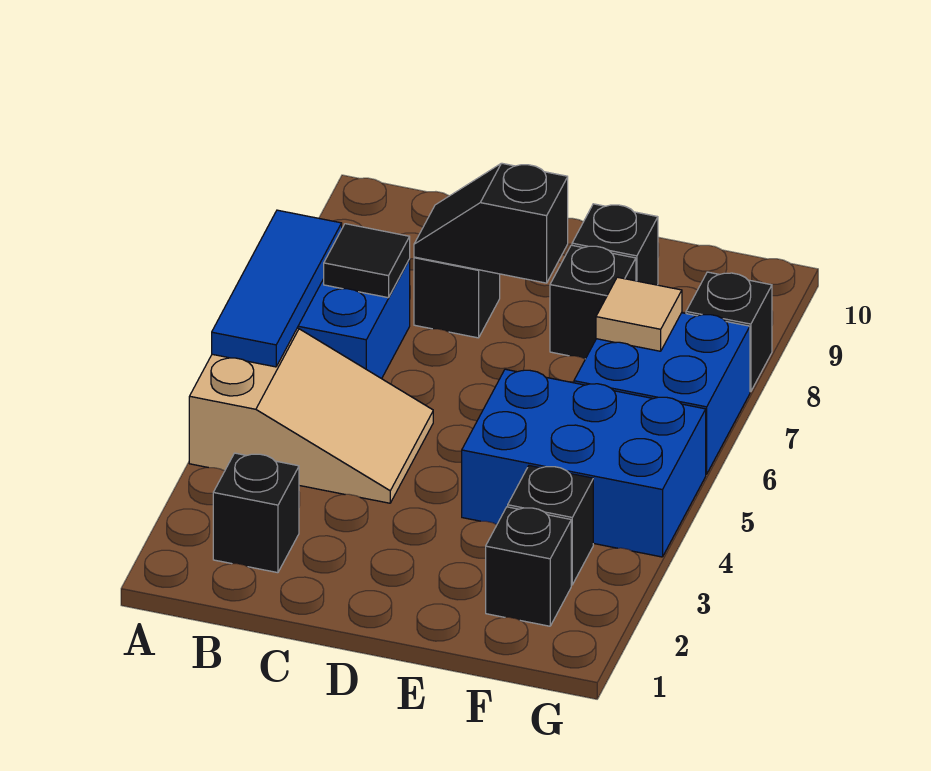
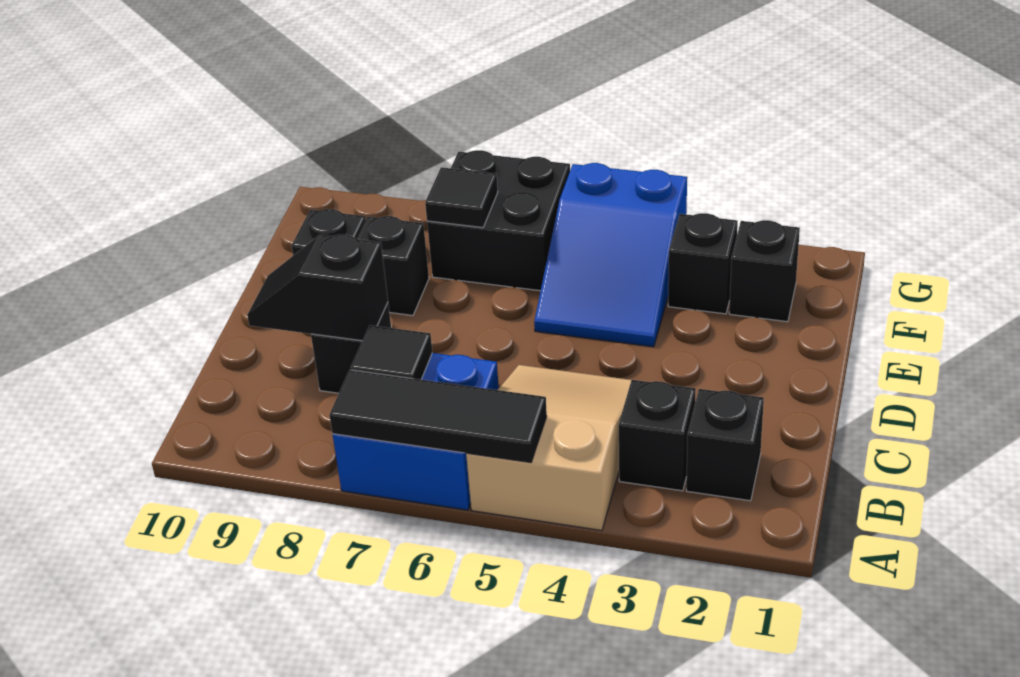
blue tile A5:A7 level 2 -> black tile A5:A7 level 2
black slope C8:D8 level 2 top D -> black slope C8:C9 level 2 top 8
blue brick E4:G5 level 1 -> blue slope E4:G5 level 1 top G
blue brick F6:G7 level 1 -> black brick F6:G7 level 1
tan tile F7 level 2 -> black tile F7 level 2
black brick G8 level 1 -> black brick B3 level 1

